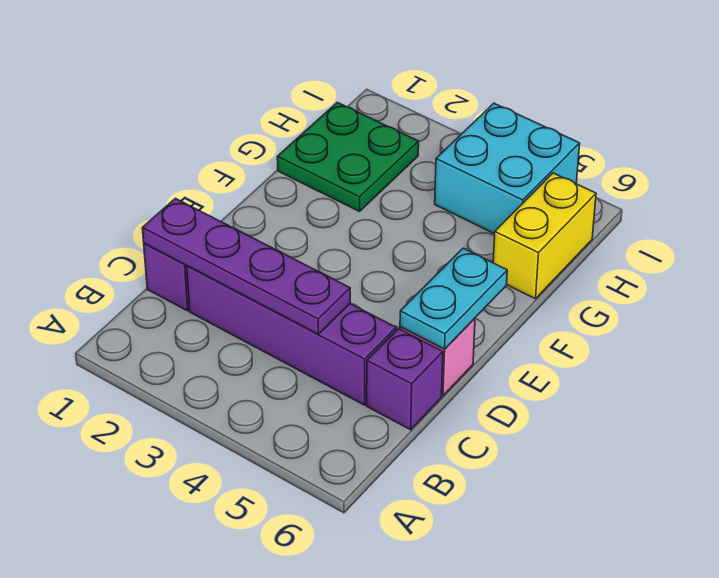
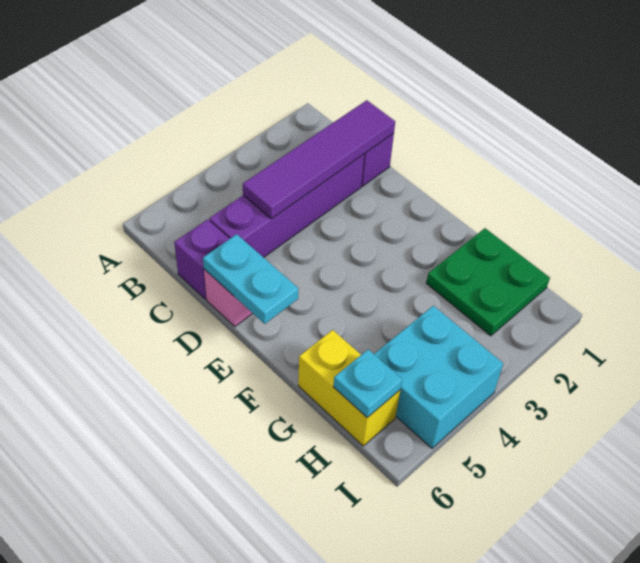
purple plate C1:C4 level 2 -> purple tile C1:C4 level 2
none -> cyan plate H6 level 2

